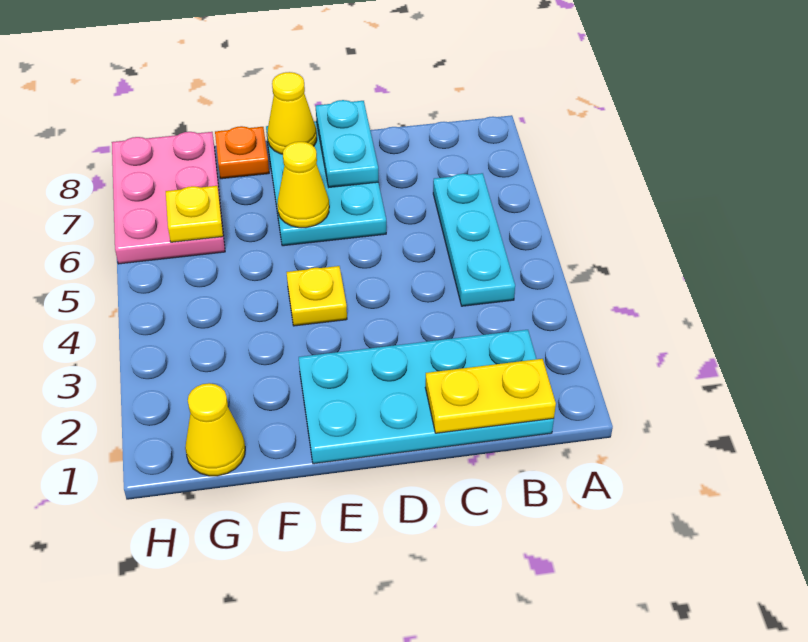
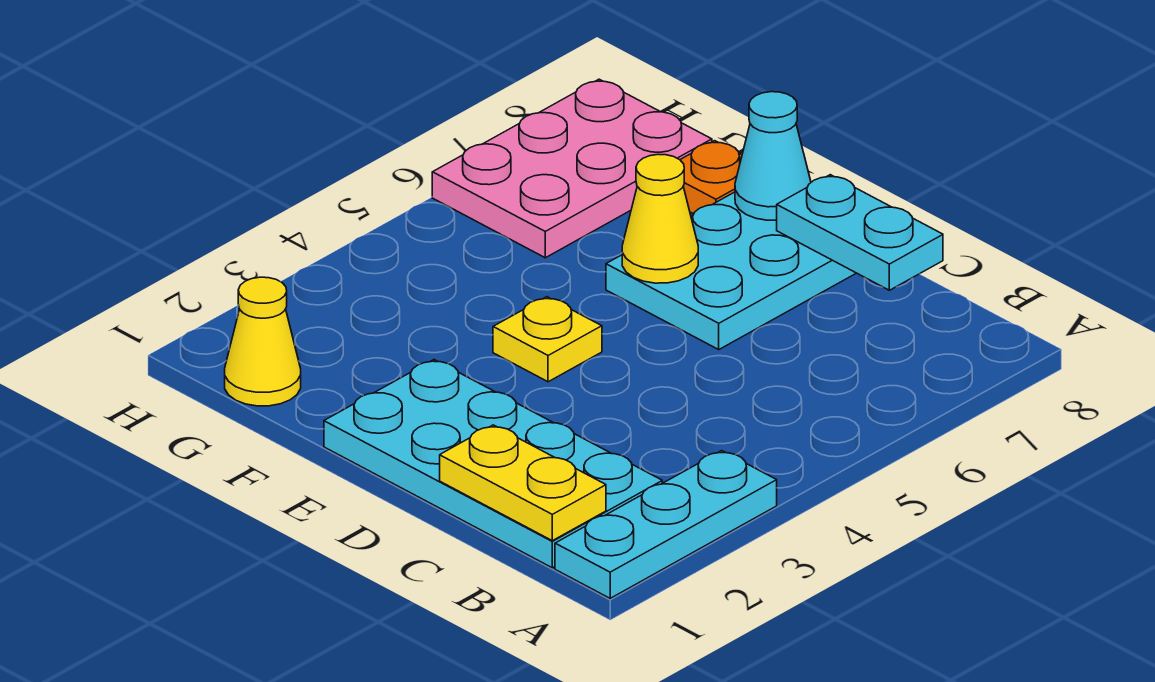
cyan plate B4:B6 level 1 -> cyan plate A1:A3 level 1
cyan plate D7:D8 level 2 -> cyan plate C8:D8 level 2
yellow cone E8 level 2 -> cyan cone E8 level 2
yellow plate G6 level 2 -> none

